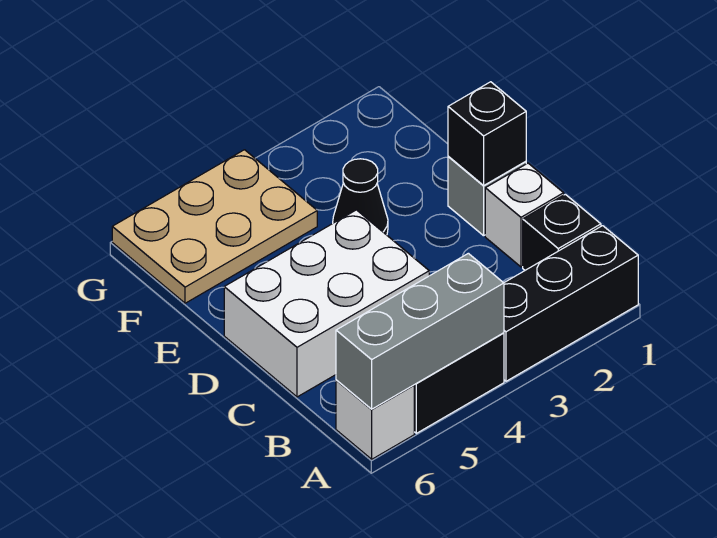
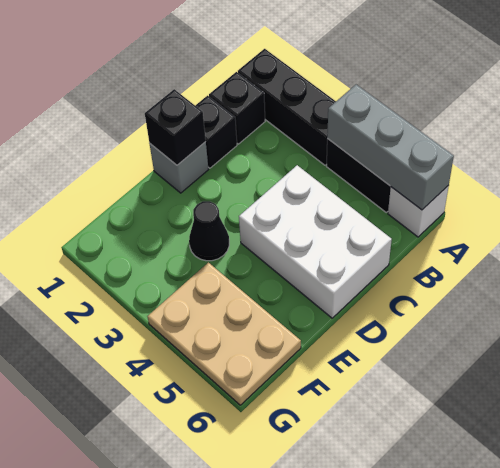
white brick C1 level 1 -> black brick C1 level 1

